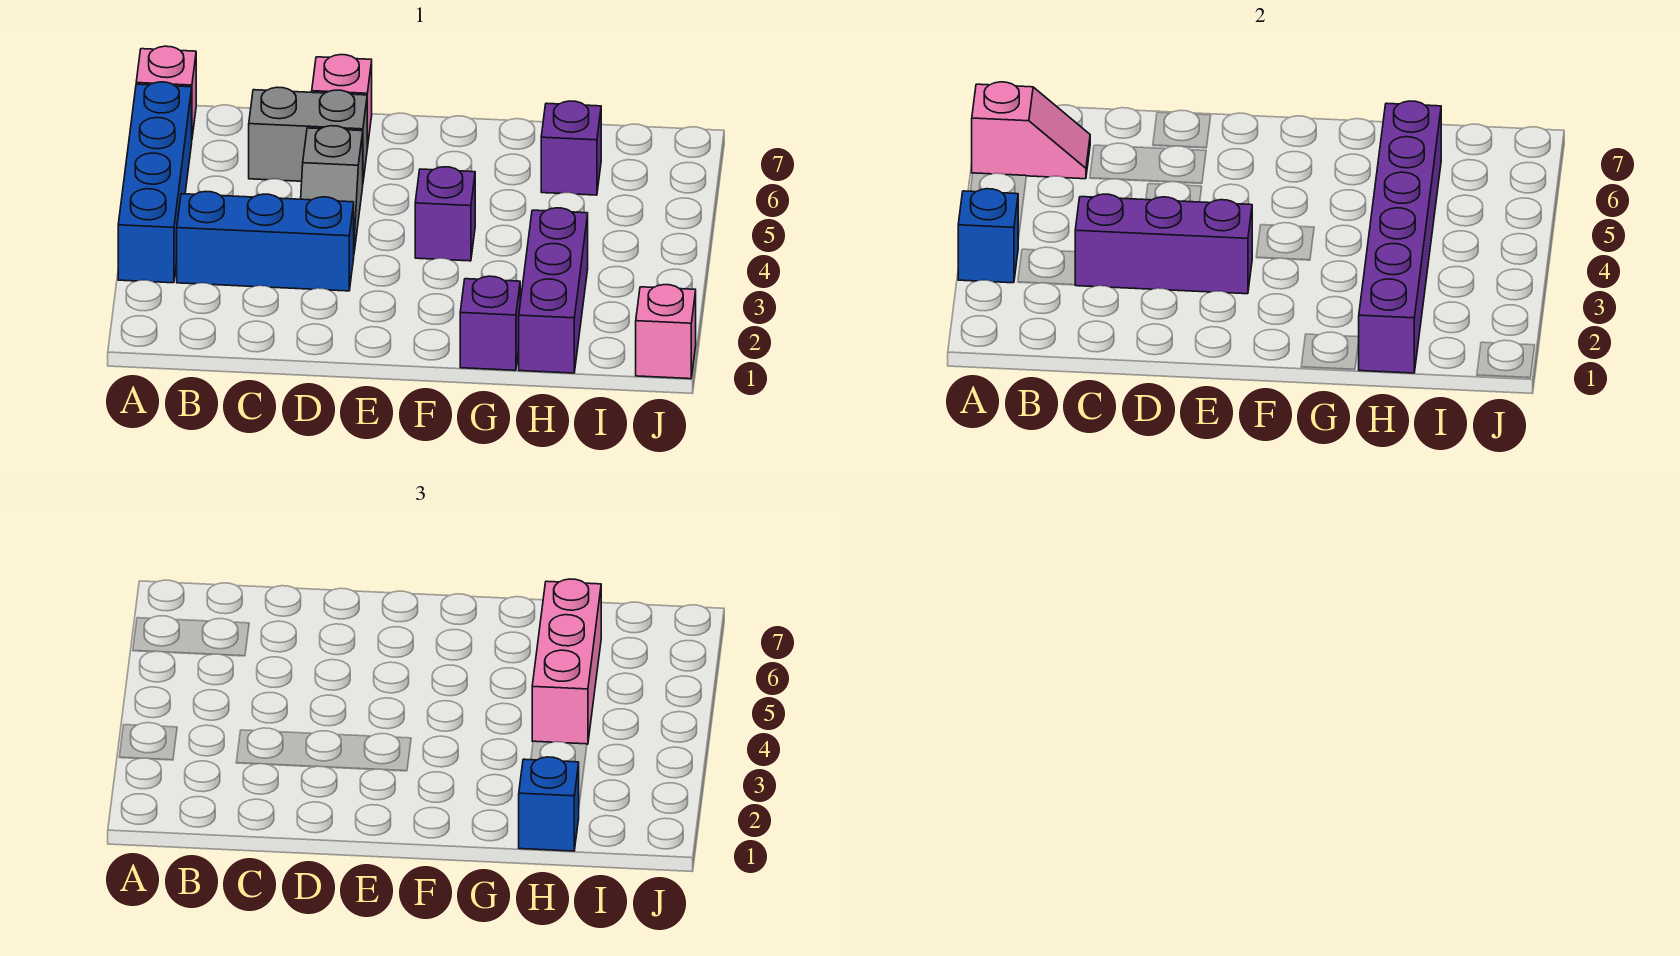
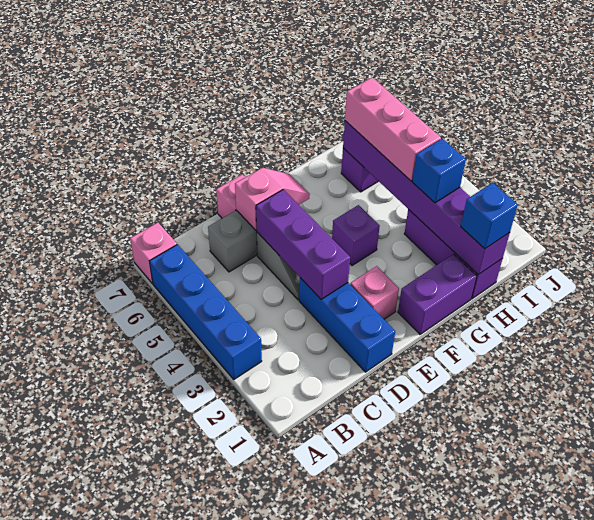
blue brick A3 level 2 -> blue brick H3 level 3
pink slope A6:B6 level 2 top A -> pink slope D6:E6 level 2 top D
blue brick B3:D3 level 1 -> blue brick D1:D3 level 1
purple brick C3:E3 level 2 -> purple brick D3:D5 level 2
purple brick G1 level 1 -> purple brick F1:G1 level 1
pink brick J1 level 1 -> pink brick E2 level 1

